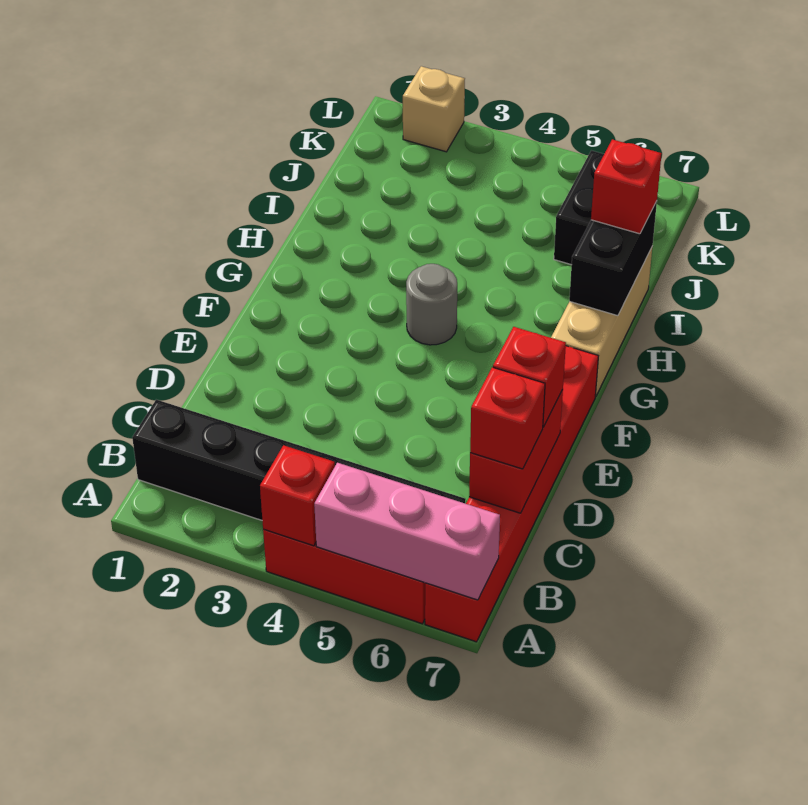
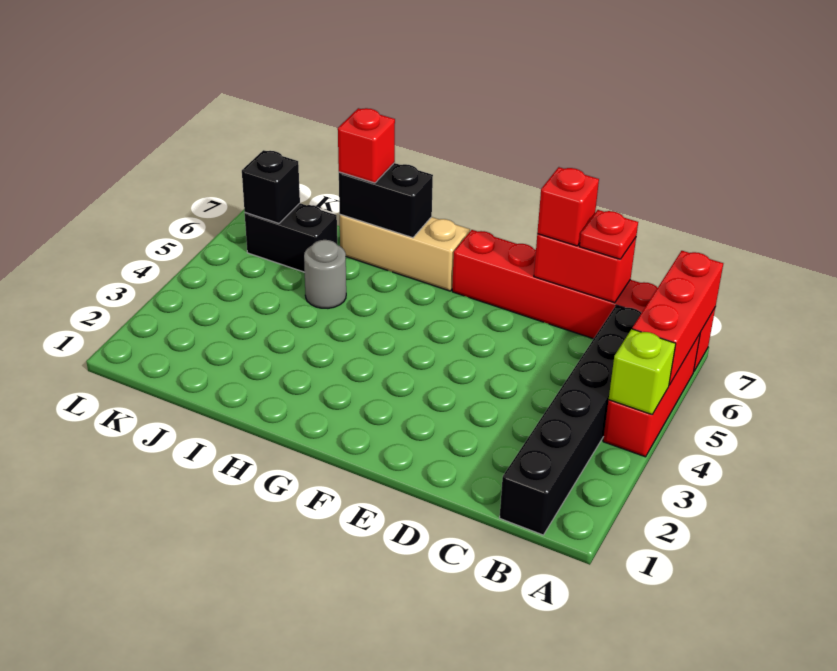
red brick A4 level 2 -> lime brick A4 level 2
pink brick A5:A7 level 2 -> red brick A5:A7 level 2
red brick C7 level 3 -> red plate C7 level 3
grey round brick G4 level 1 -> grey round brick I5 level 1
none -> black brick K6 level 2
tan brick L2 level 1 -> none

